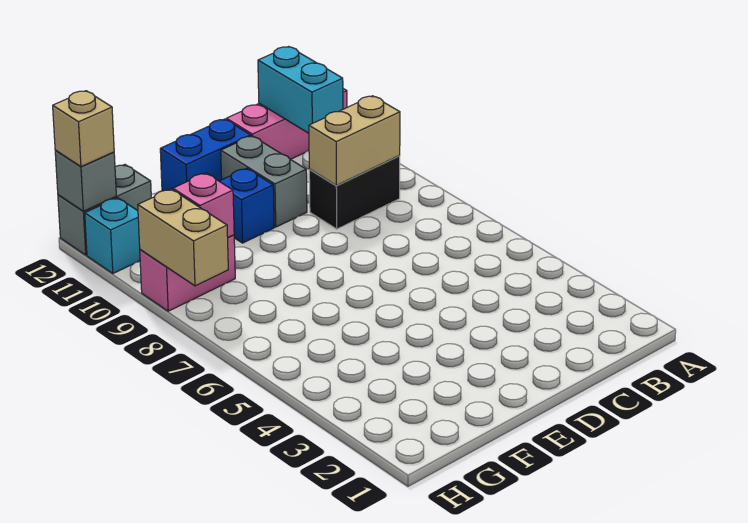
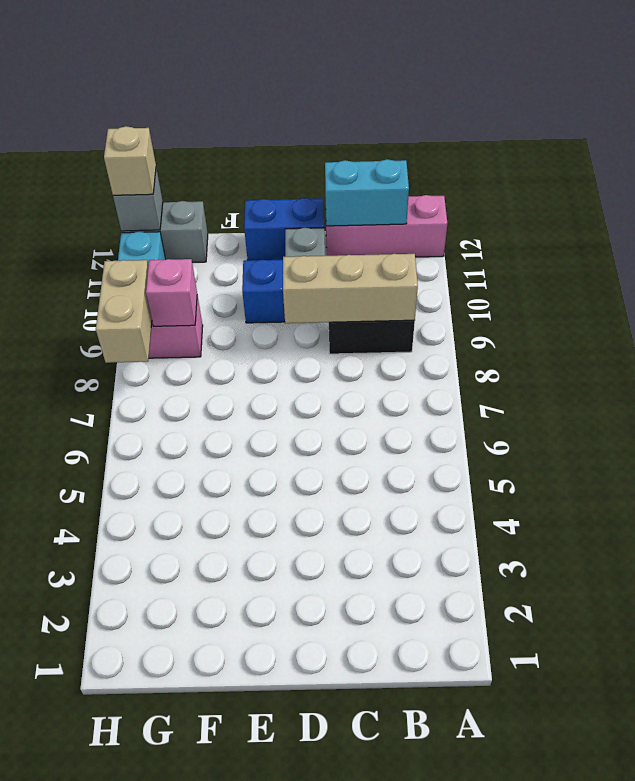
tan brick B9:C9 level 2 -> tan brick B9:D9 level 2
cyan brick B11:B12 level 2 -> cyan brick B12:C12 level 2

